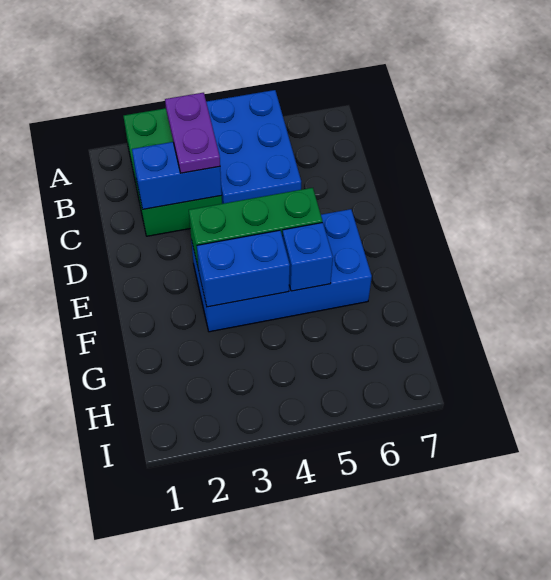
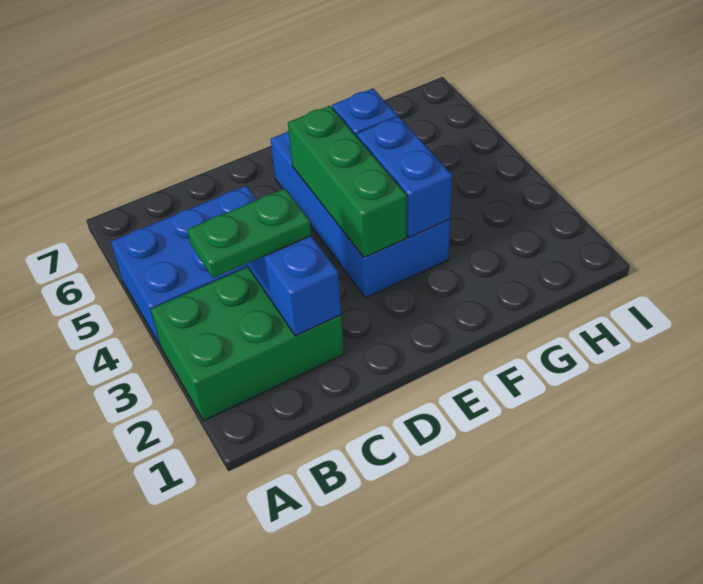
purple plate B3:C3 level 3 -> green plate B3:C3 level 3

